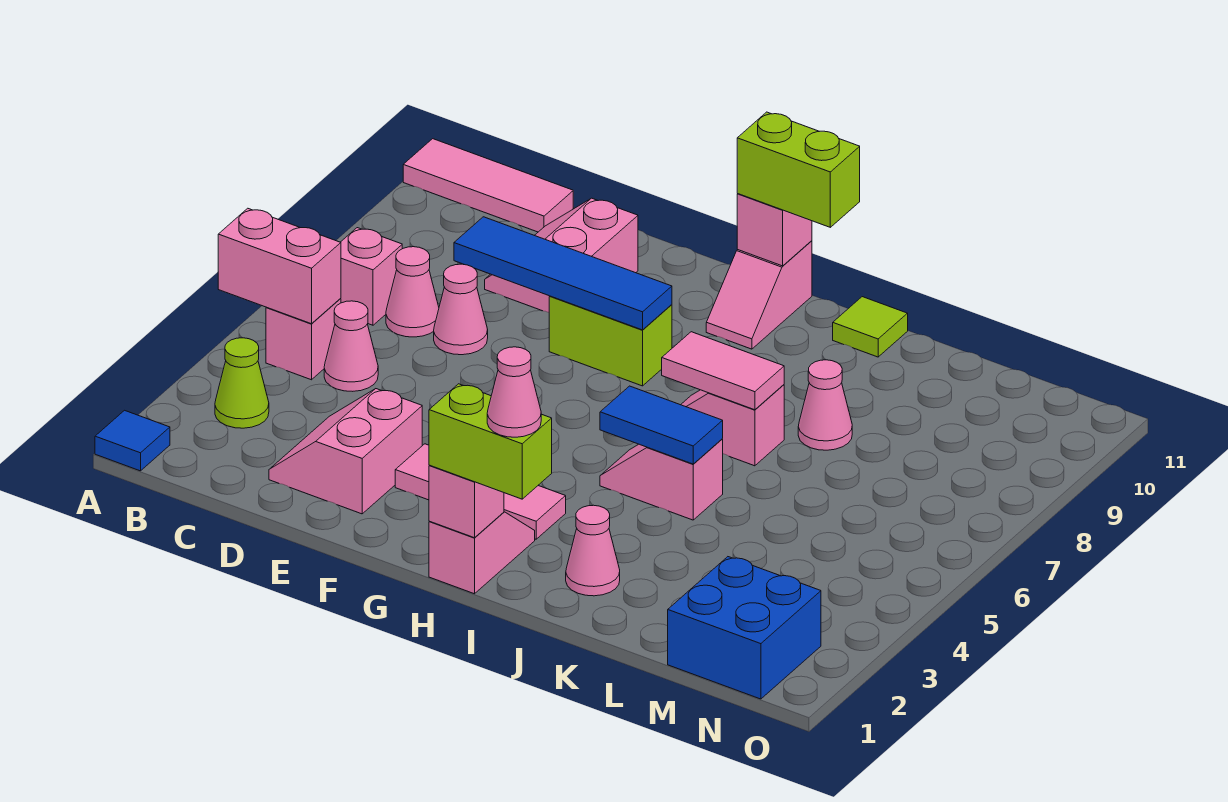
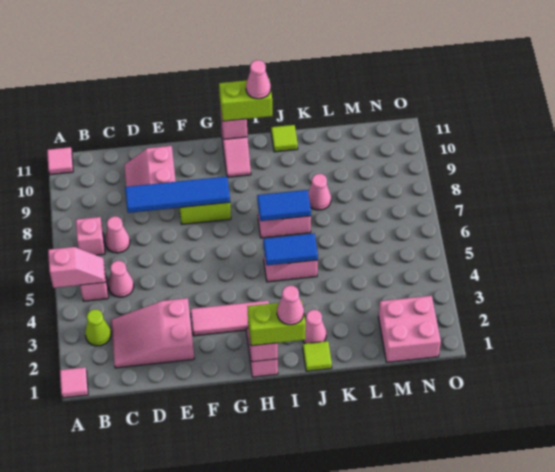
blue tile A1 level 1 -> pink tile A1 level 1
pink brick A5:B5 level 2 -> pink slope A5:B5 level 2 top A
pink tile A11:C11 level 1 -> pink tile A11 level 1
pink slope D2:E3 level 1 top E -> pink slope C2:E3 level 1 top E
pink cone D7 level 1 -> pink cone I11 level 4
pink tile I7:J7 level 2 -> blue tile I7:J7 level 2
none -> lime tile J1 level 1
blue brick M1:N2 level 1 -> pink brick M1:N2 level 1

